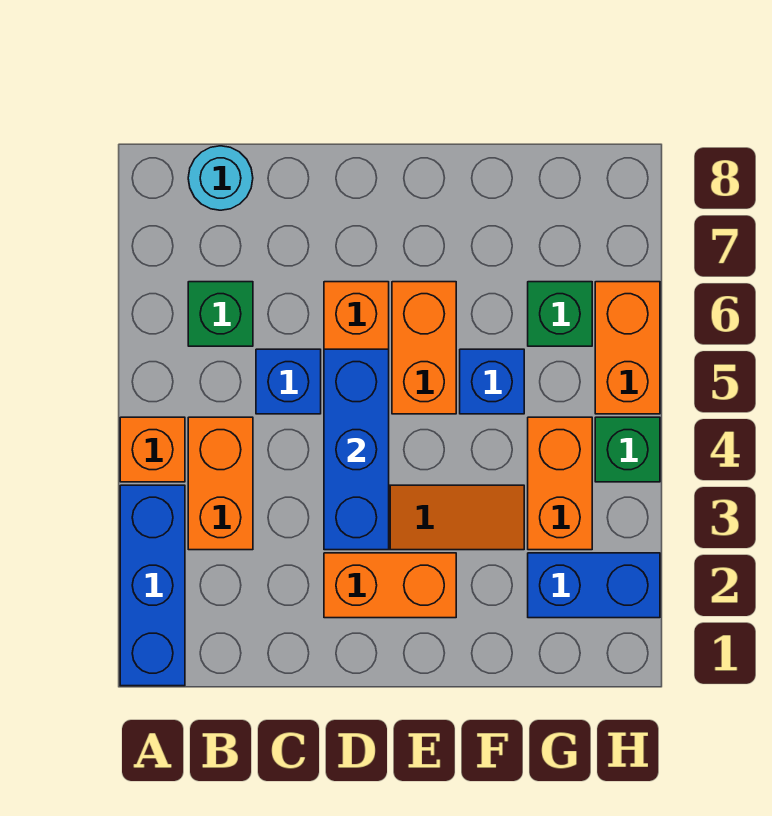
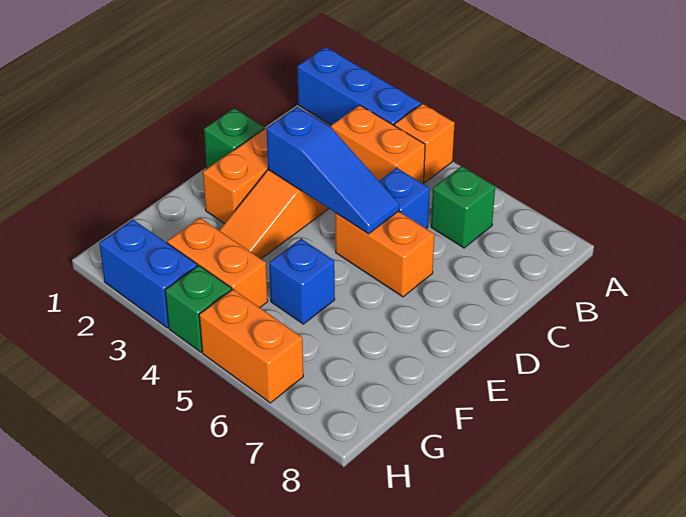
cyan round brick B8 level 1 -> none
blue brick D3:D5 level 2 -> blue slope D3:D5 level 2 top 3
orange brick E5:E6 level 1 -> none
blue brick G2:H2 level 1 -> blue brick H2:H3 level 1
green brick G6 level 1 -> green brick D1 level 1

